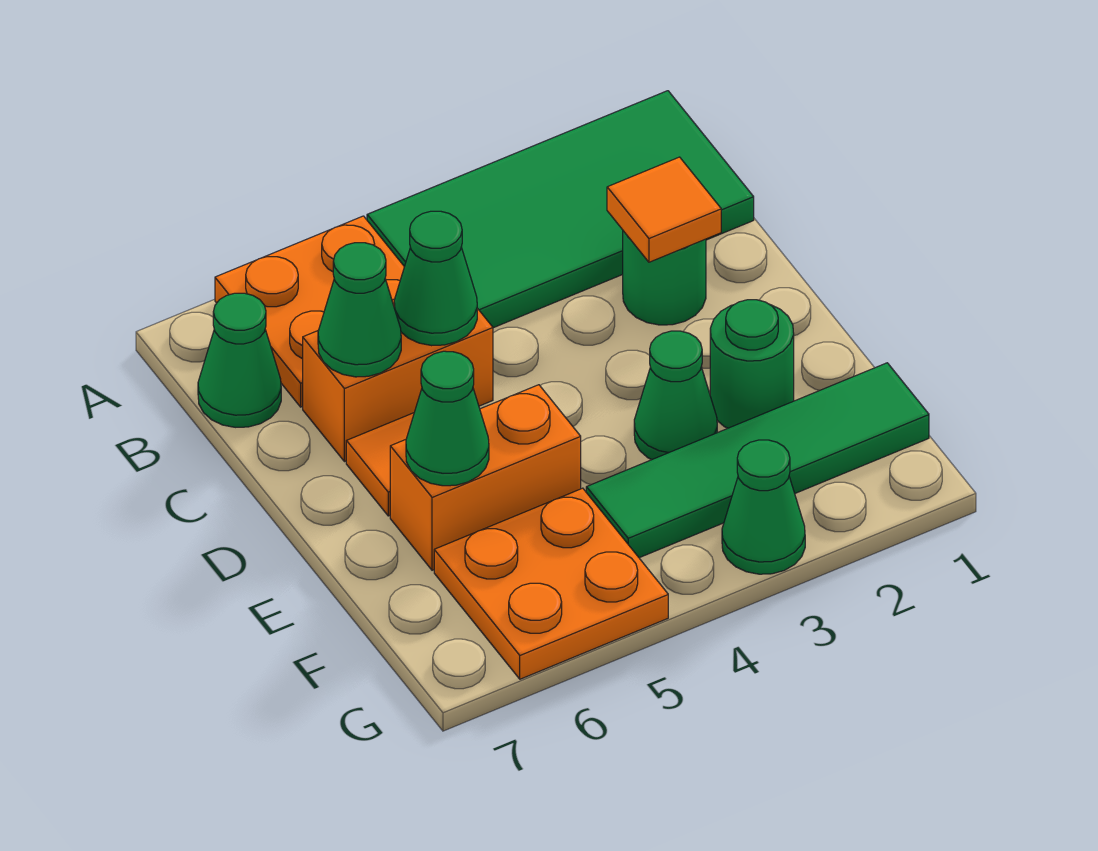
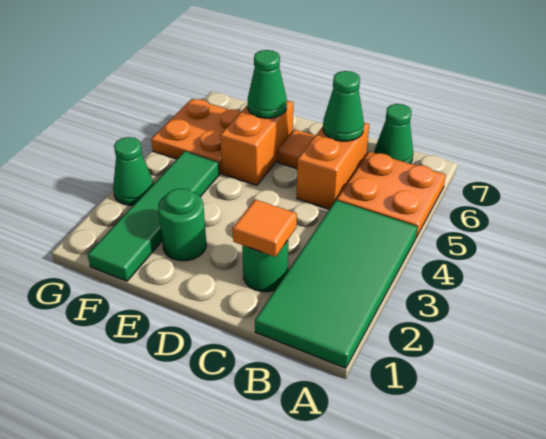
green cone C5 level 2 -> none
green cone E3 level 1 -> none

